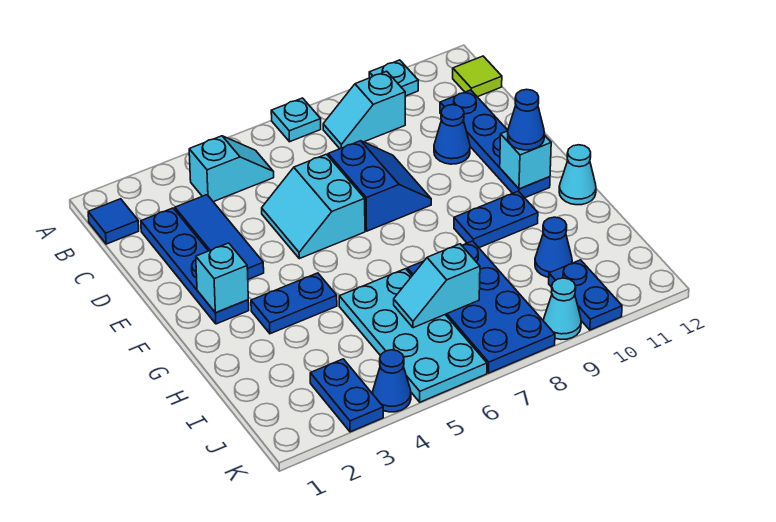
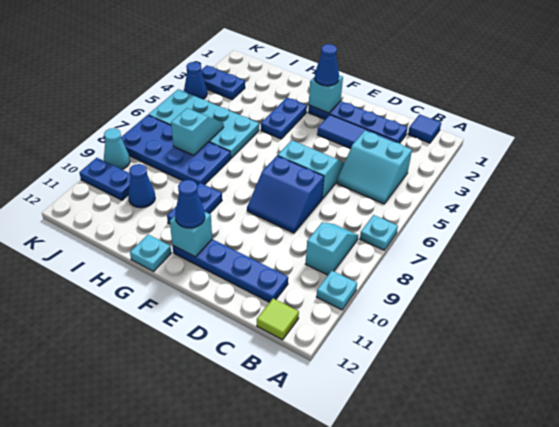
cyan slope B4:B5 level 1 top 4 -> cyan slope B4:C5 level 1 top 4
blue cone D10 level 1 -> blue cone F2 level 3
cyan cone G12 level 1 -> cyan plate G12 level 1

